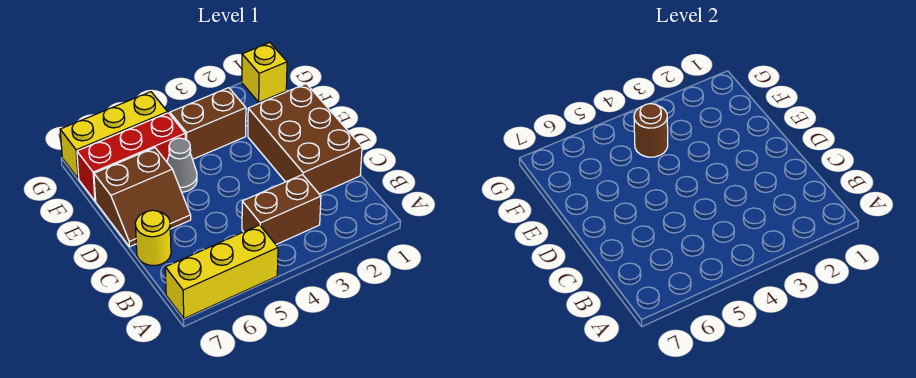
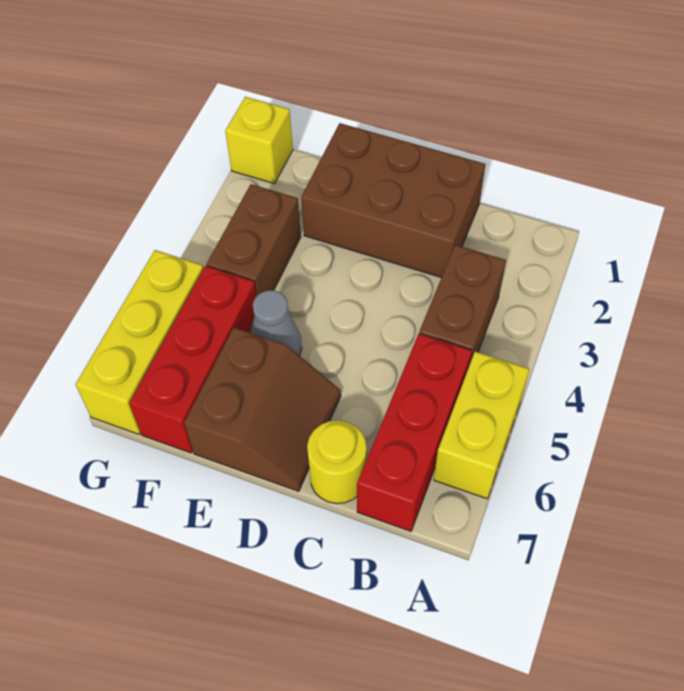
yellow brick A5:A7 level 1 -> yellow brick A5:A6 level 1
none -> red brick B5:B7 level 1
brown round brick F4 level 2 -> none

